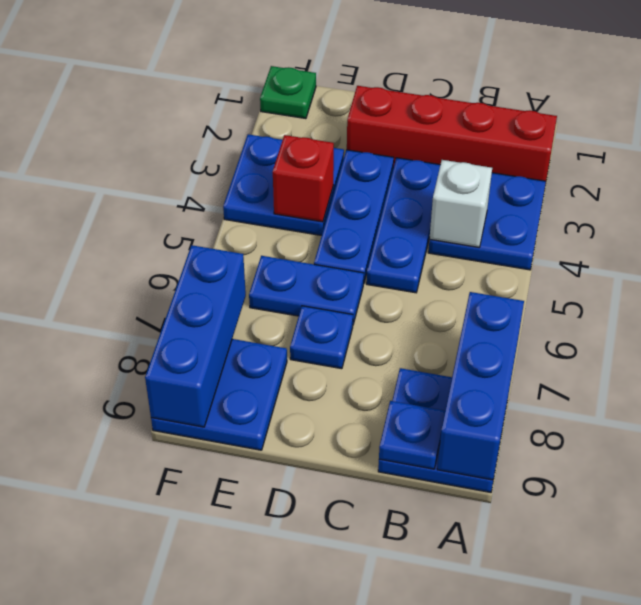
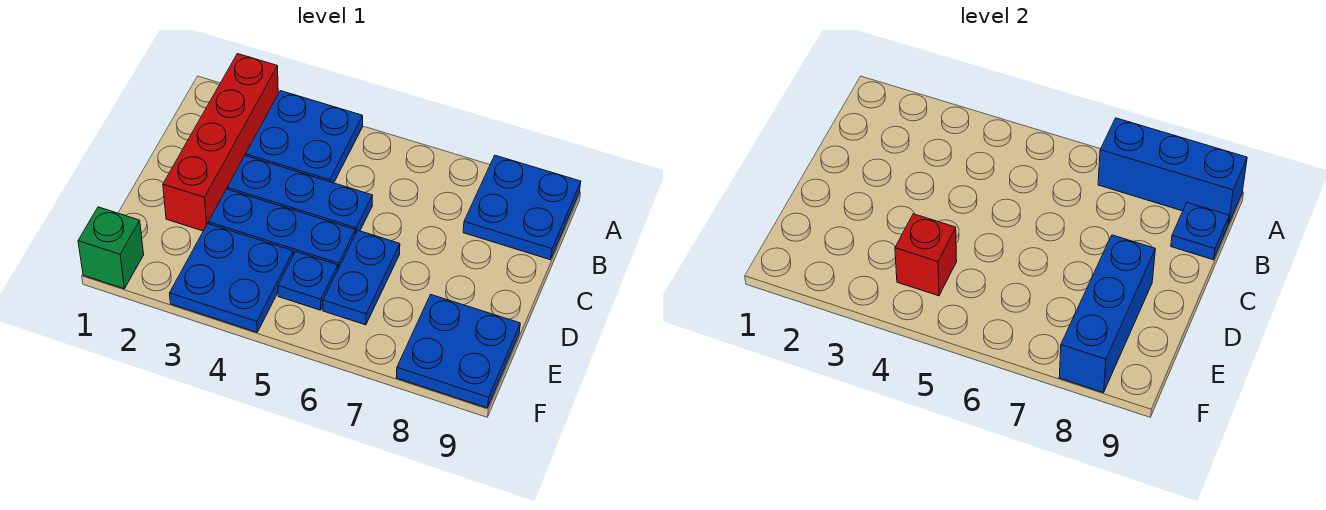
white brick B4 level 2 -> none
blue plate D7 level 1 -> blue plate E5 level 1
green plate F1 level 1 -> green brick F1 level 1
blue brick F7:F9 level 2 -> blue brick D8:F8 level 2

